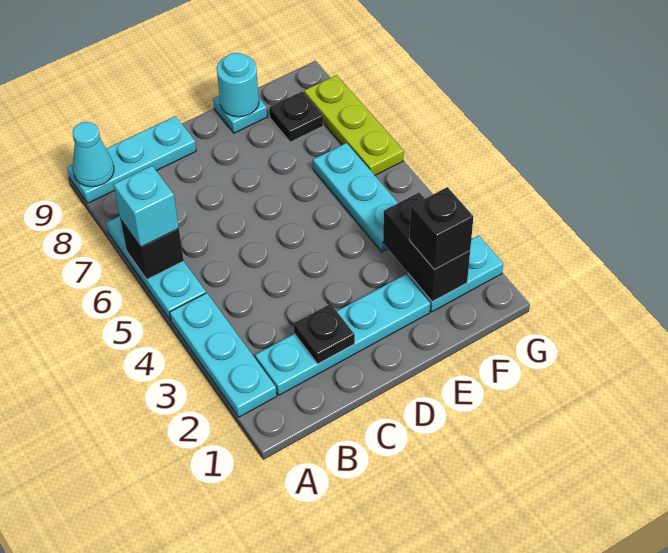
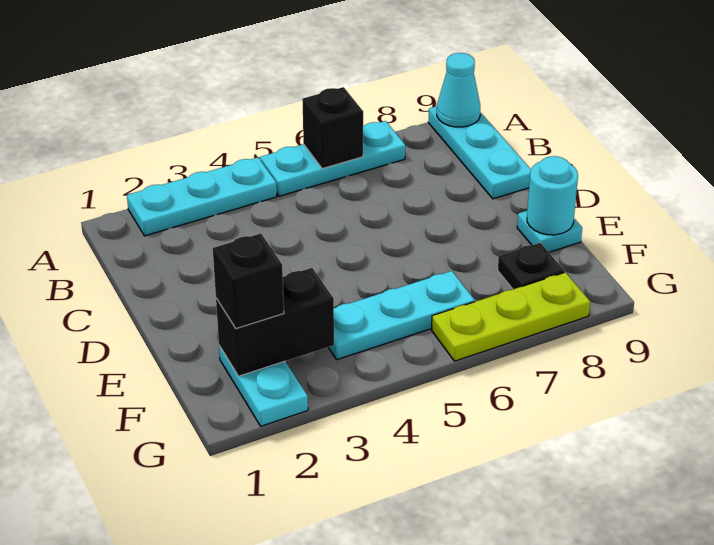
cyan brick A6 level 3 -> none
cyan plate B2:E2 level 1 -> none
black plate C2 level 2 -> none

